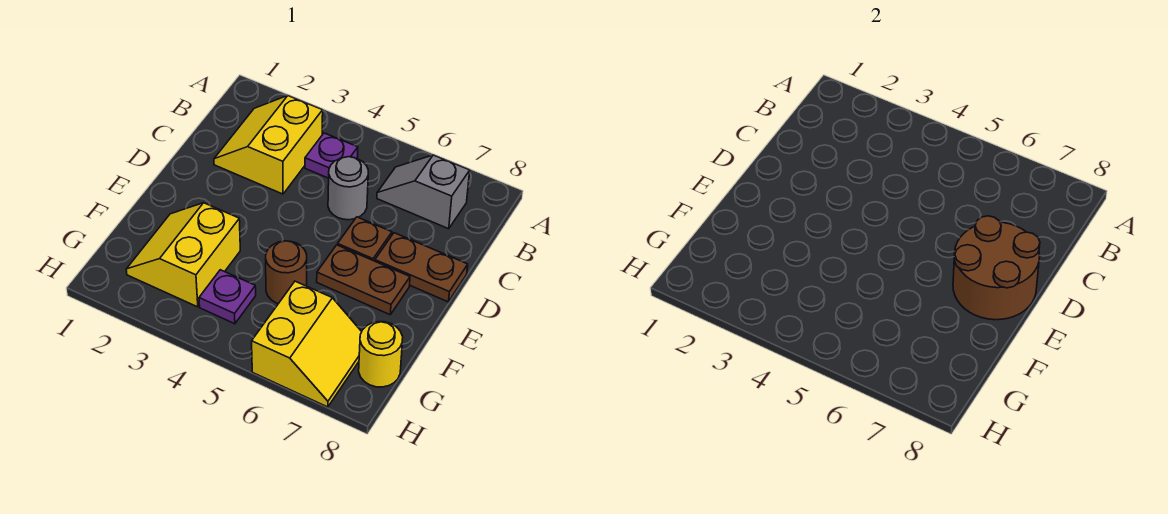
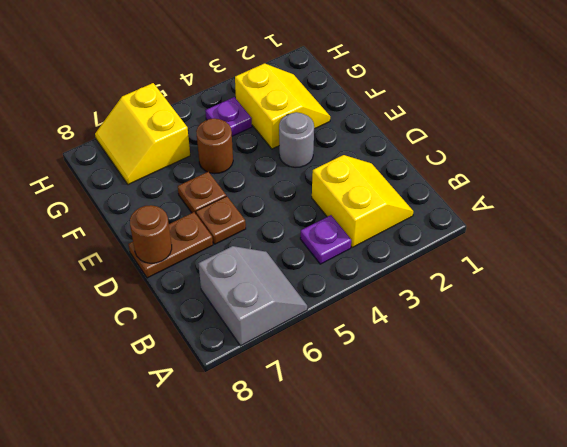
grey slope B6:B7 level 1 top 7 -> grey slope A6:B7 level 1 top 7
grey round brick C5 level 1 -> grey round brick E3 level 1
brown round brick D7:E8 level 2 -> brown round brick D8 level 2
brown plate E6:E7 level 1 -> brown plate E6 level 1
yellow round brick G8 level 1 -> none

